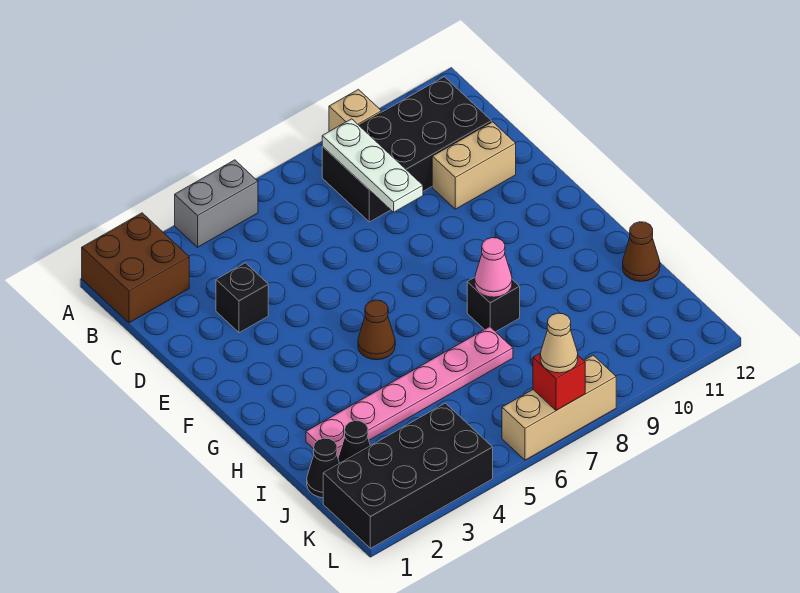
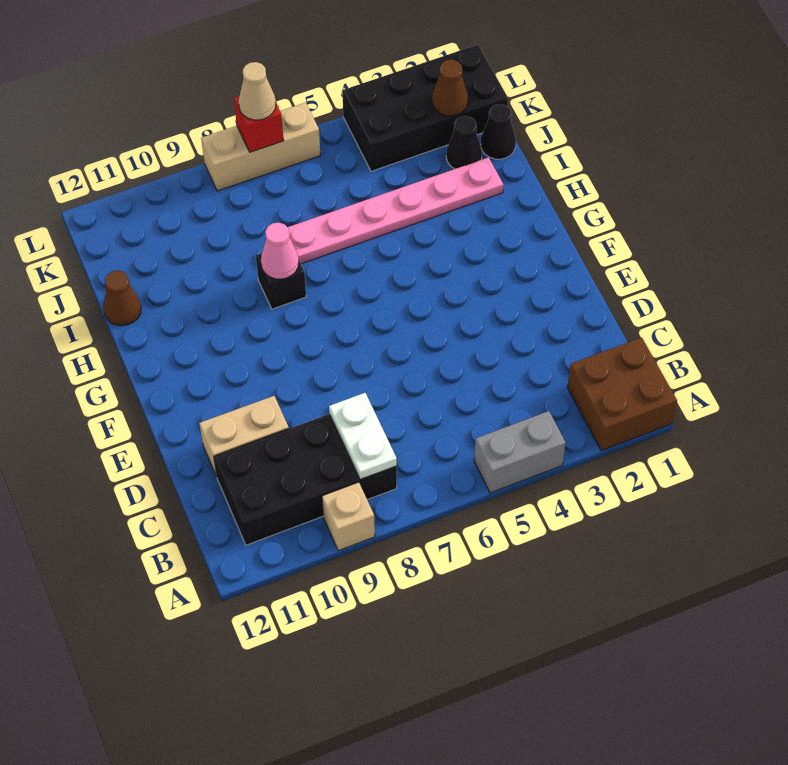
white plate B8:D8 level 2 -> white plate B8:C8 level 2
black brick D3 level 1 -> none
brown cone G5 level 1 -> brown cone K2 level 2

